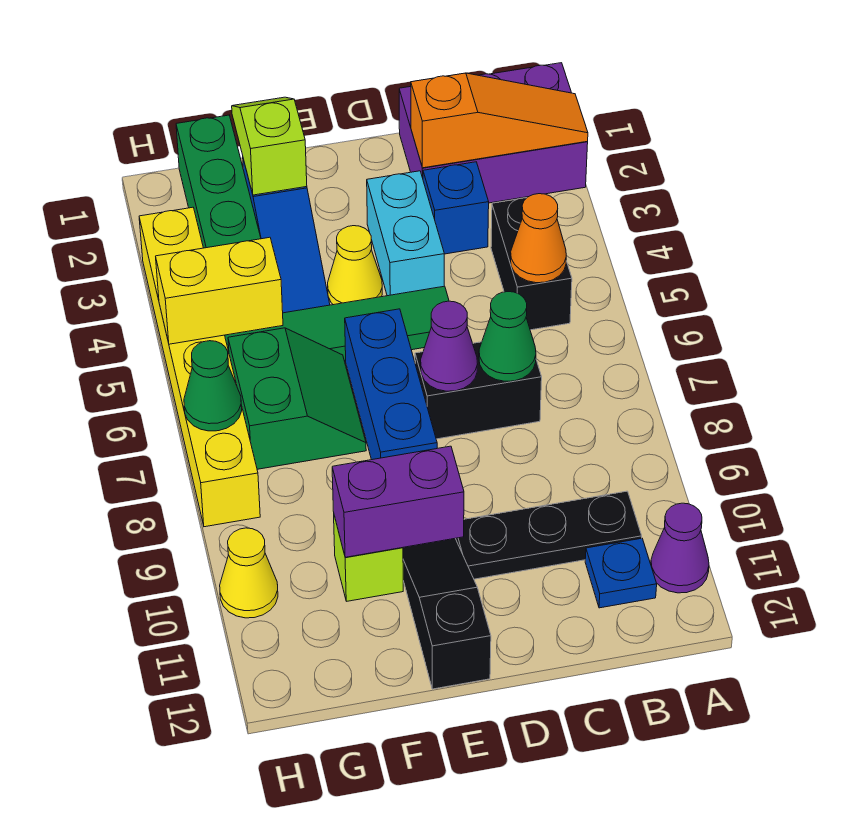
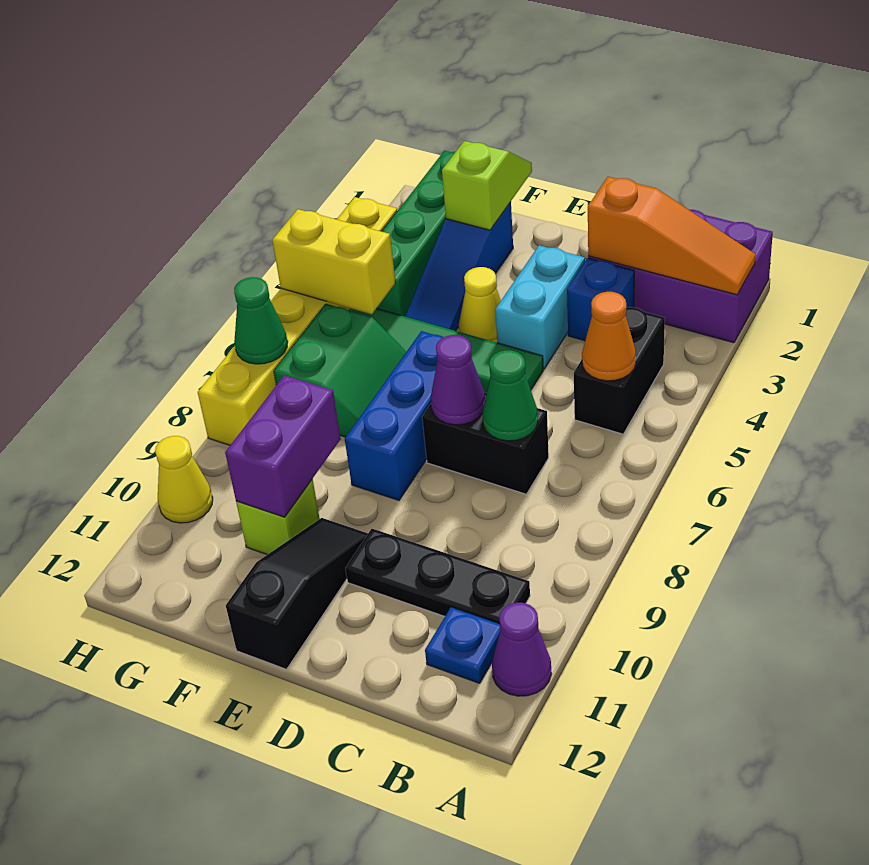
purple brick E10:F10 level 2 -> purple brick F9:F10 level 2

